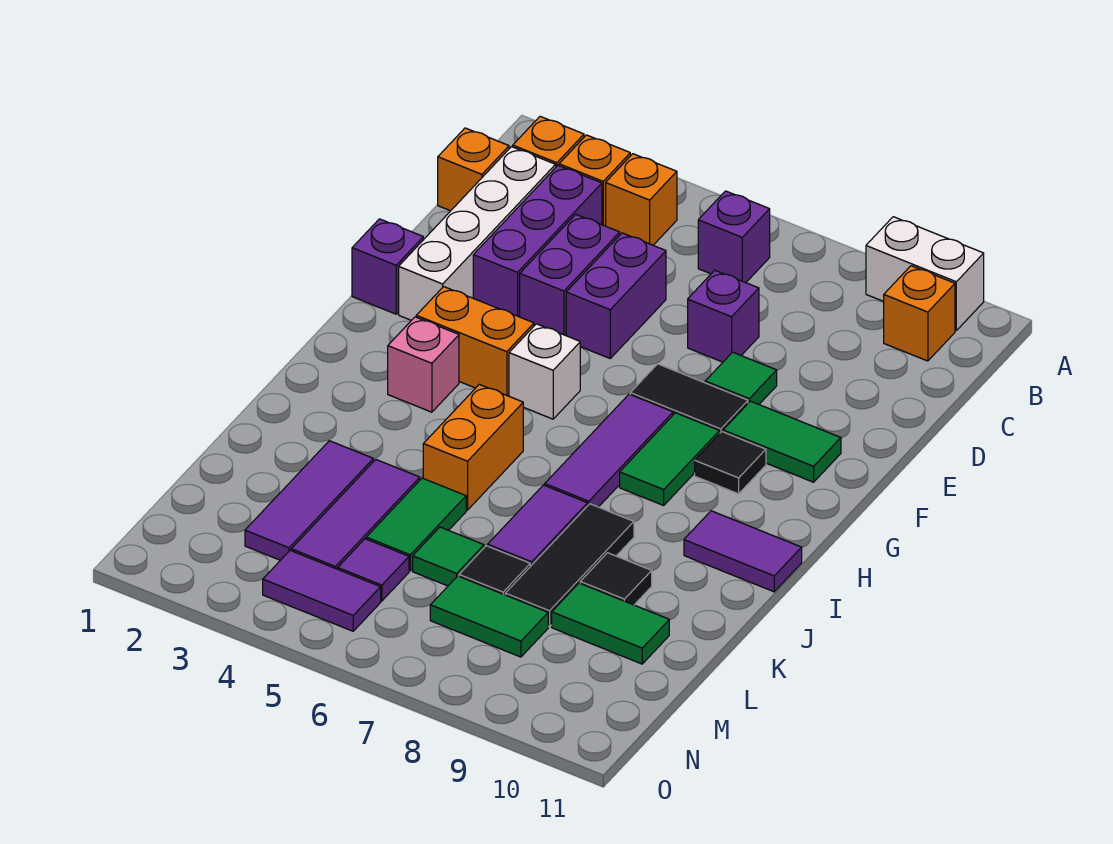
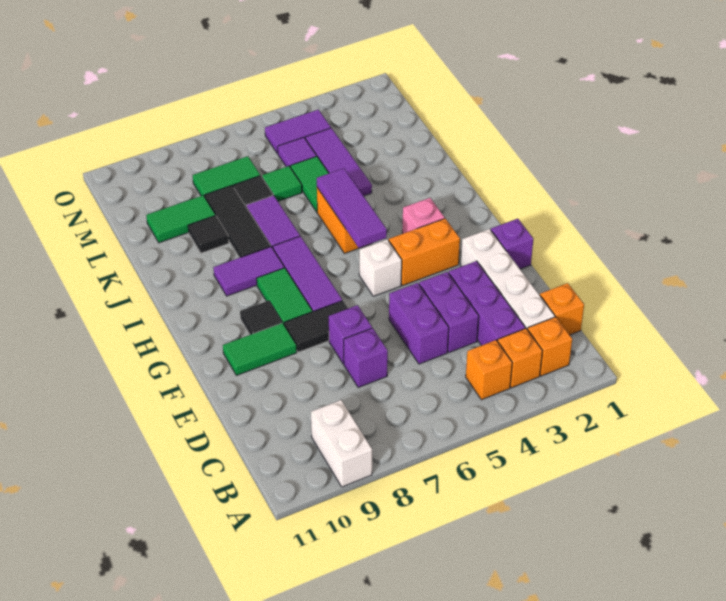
white brick A9:A10 level 1 -> white brick A9:B9 level 1
purple brick B6 level 1 -> purple brick E7 level 1
orange brick B10 level 1 -> none
green tile E8 level 1 -> none
purple tile I10:I11 level 1 -> purple tile I8:I9 level 1
purple tile K3:M3 level 1 -> purple tile H5:J5 level 2

